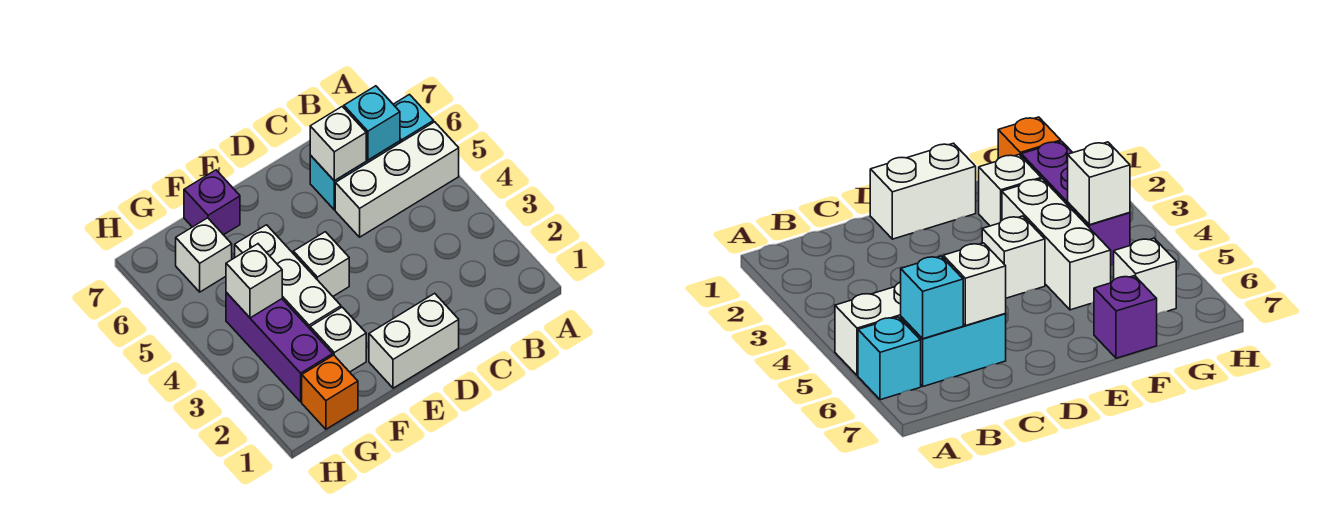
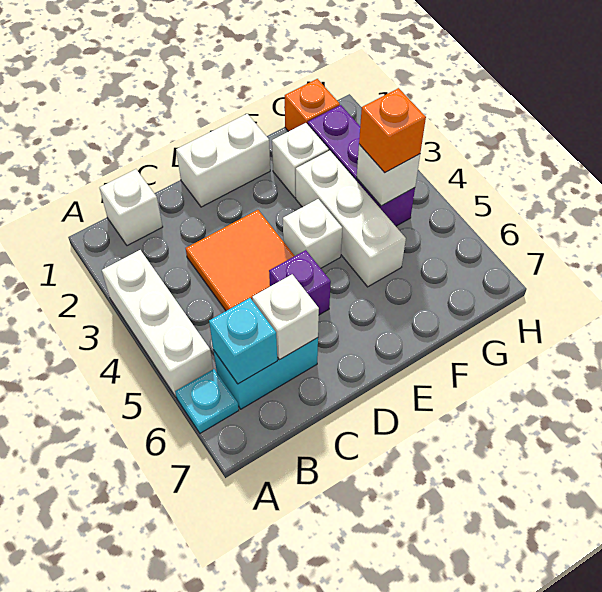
white brick A5:C5 level 1 -> white brick A3:A5 level 1
cyan brick A6 level 1 -> cyan plate A6 level 1
none -> orange tile C3:D4 level 1
purple brick F7 level 1 -> purple brick D5 level 1
none -> orange brick G4 level 3
white brick G6 level 1 -> white brick B1 level 1

